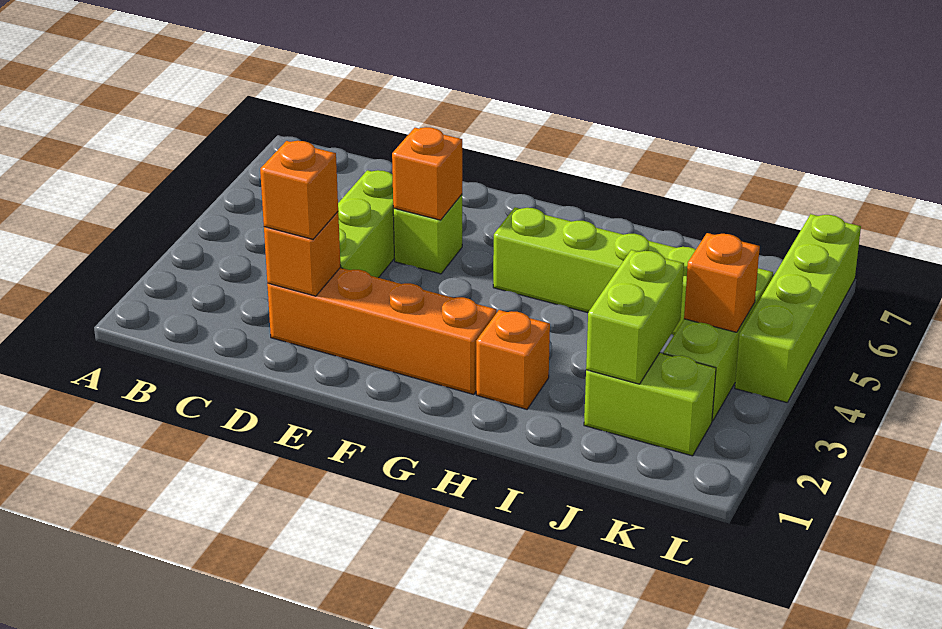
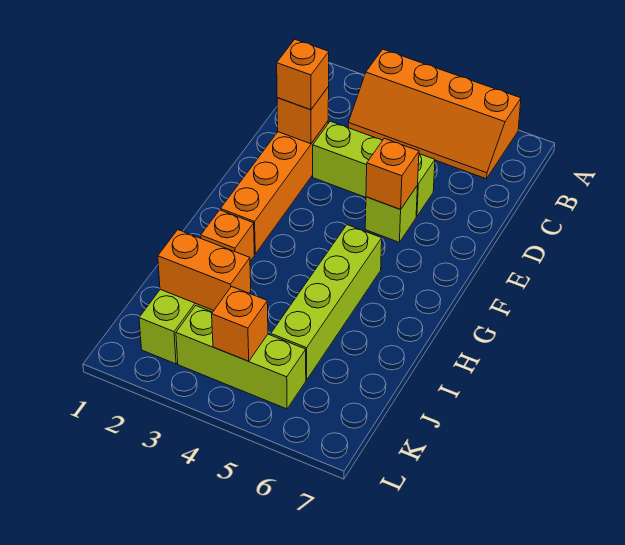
none -> orange slope A3:B6 level 1 top A
lime brick J2:J3 level 2 -> orange brick J2:J3 level 2
lime brick L4:L7 level 1 -> none

